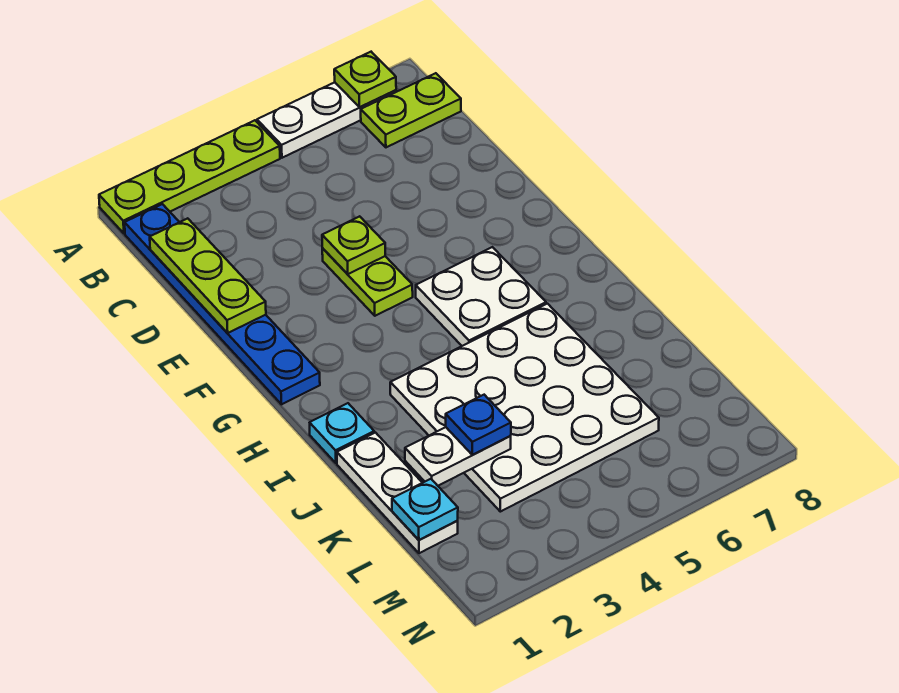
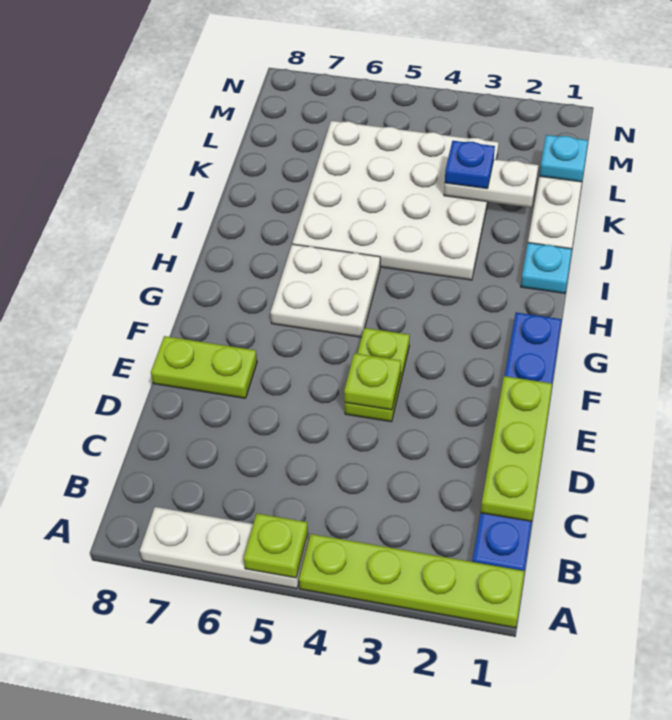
lime plate A7 level 2 -> lime plate A5 level 2
lime plate B7:B8 level 1 -> lime plate E7:E8 level 1

